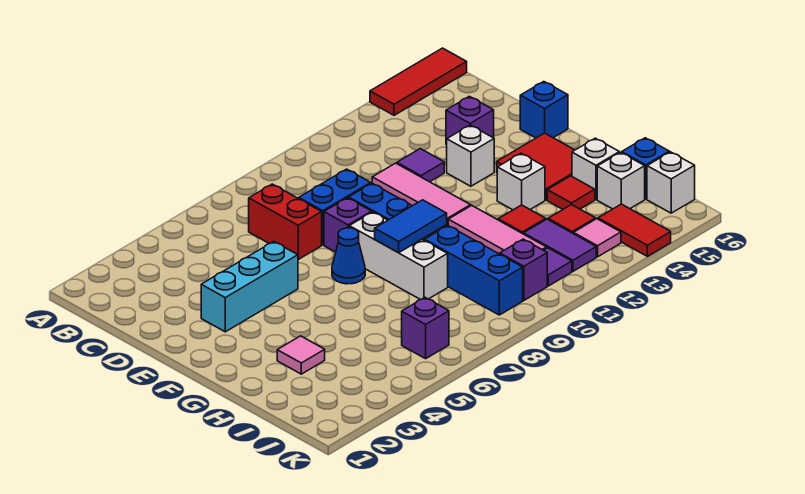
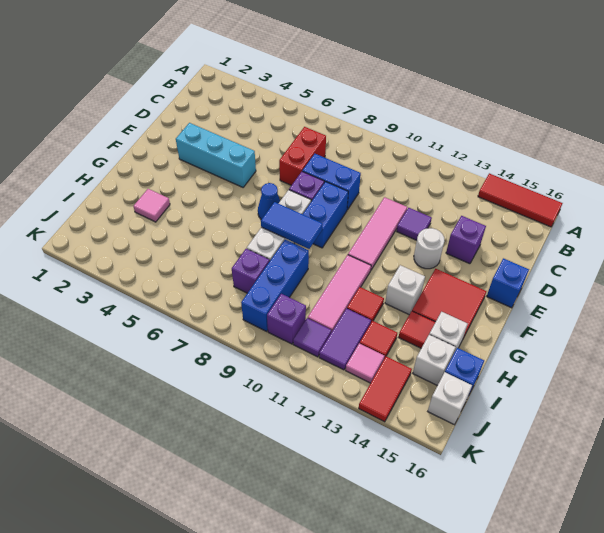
white brick E13 level 1 -> white round brick E13 level 1
purple brick J6 level 1 -> purple brick I8 level 1

